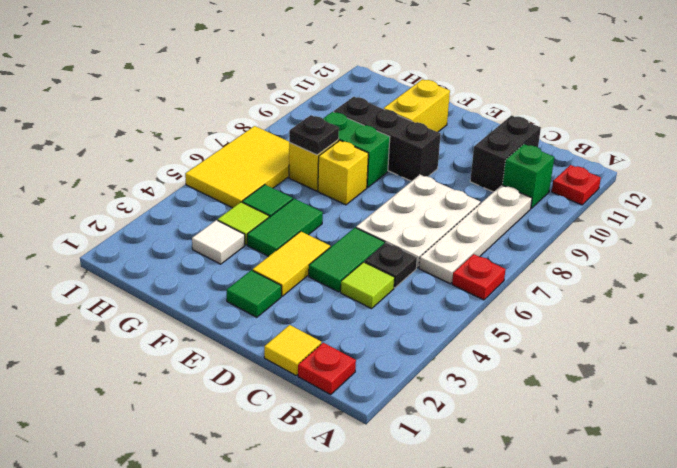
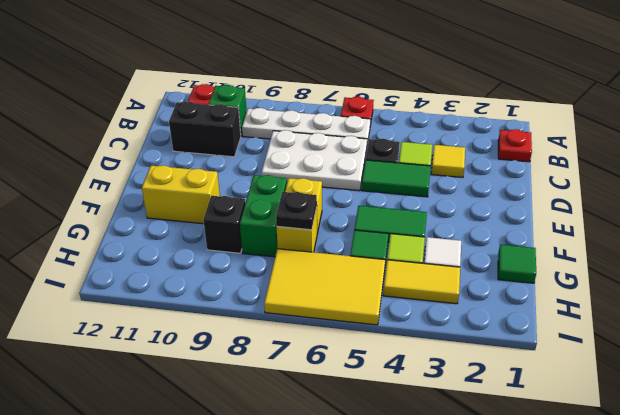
yellow tile C1 level 1 -> yellow tile C3 level 1
green tile E2 level 1 -> green tile G1 level 1
yellow tile E3:E4 level 1 -> yellow tile H3:H4 level 1
black brick E9:G9 level 1 -> black brick G9 level 1

